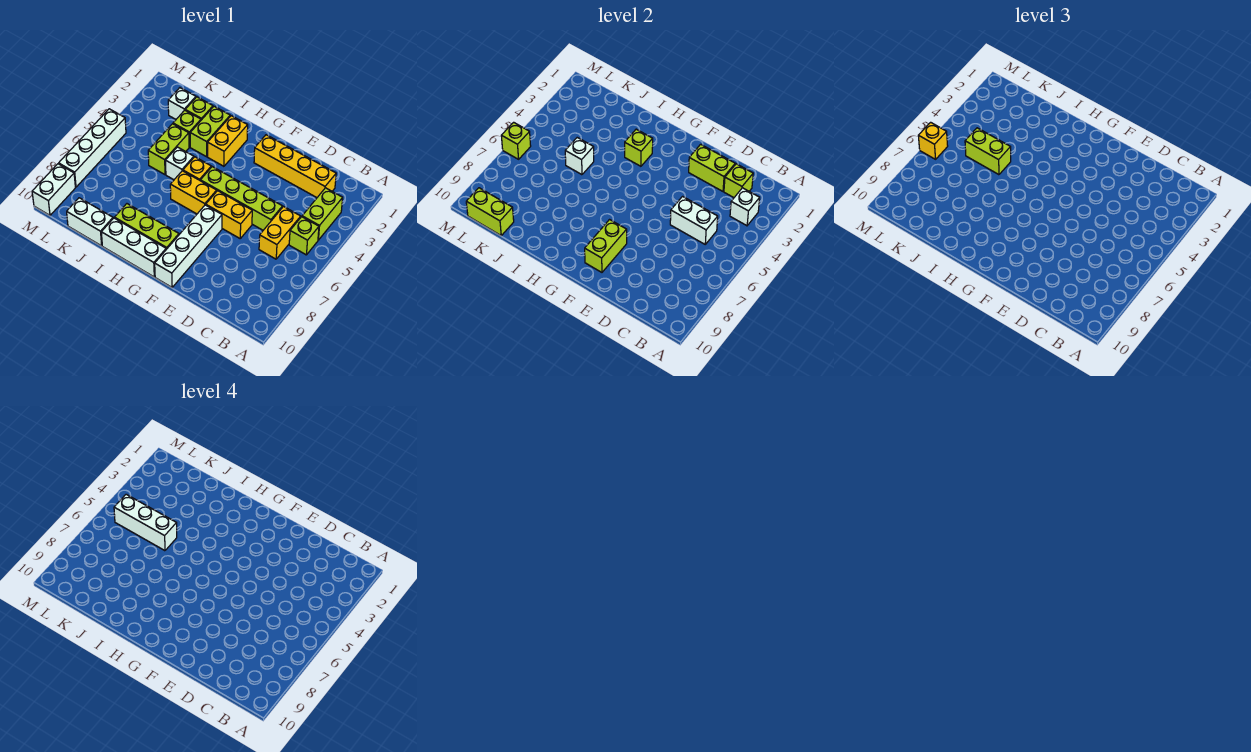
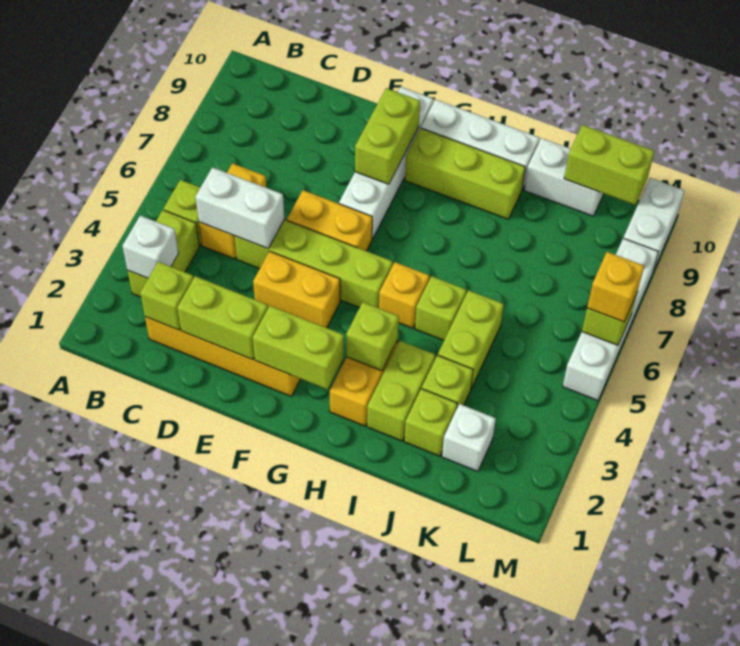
yellow brick G6:H6 level 1 -> yellow brick E4:F4 level 1
white brick I5 level 1 -> lime brick I5 level 1
white brick J5 level 2 -> none
lime brick J5:K5 level 3 -> lime brick F2:G2 level 2
white brick J5:L5 level 4 -> none

